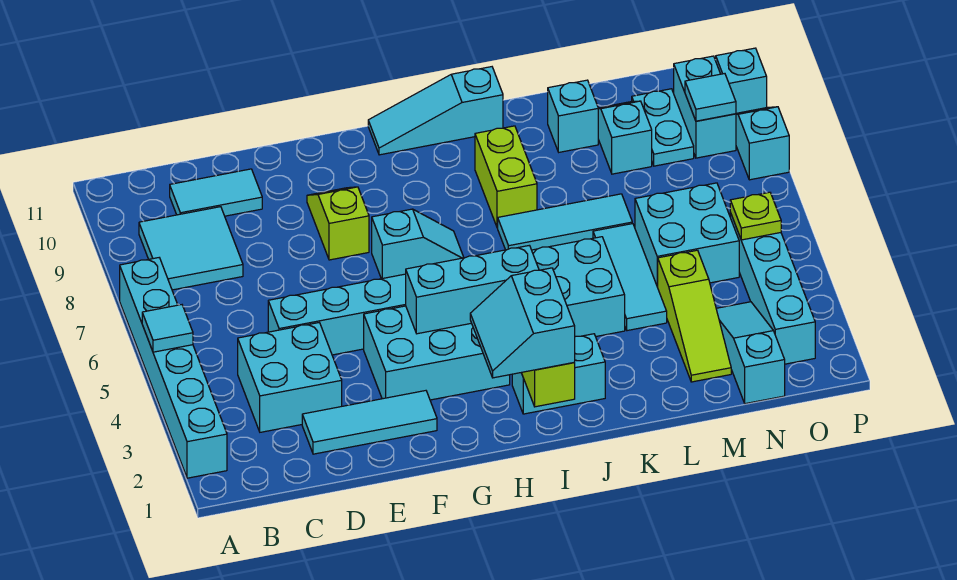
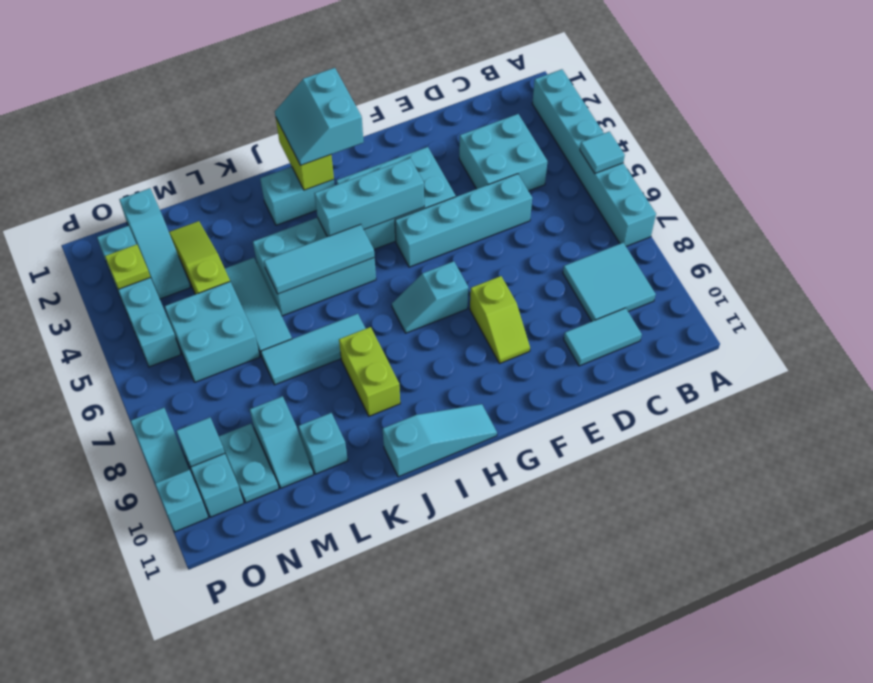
cyan tile D2:F2 level 1 -> cyan tile I5:K5 level 2
cyan slope H1:I2 level 3 top I -> cyan slope H1:I2 level 3 top H
lime plate O5 level 2 -> lime plate O3 level 2

